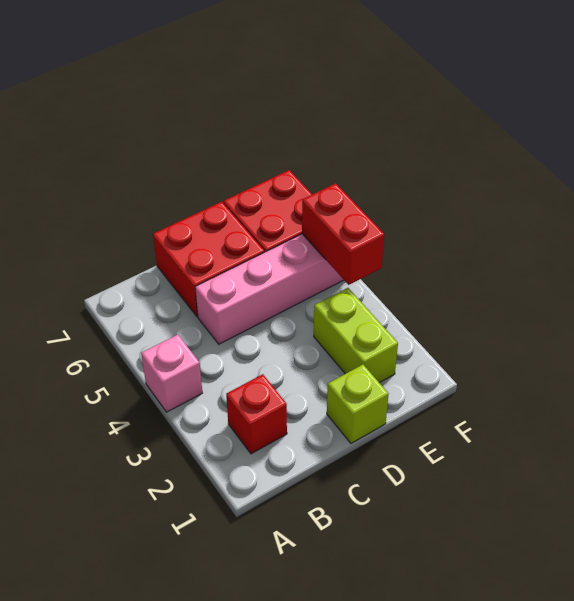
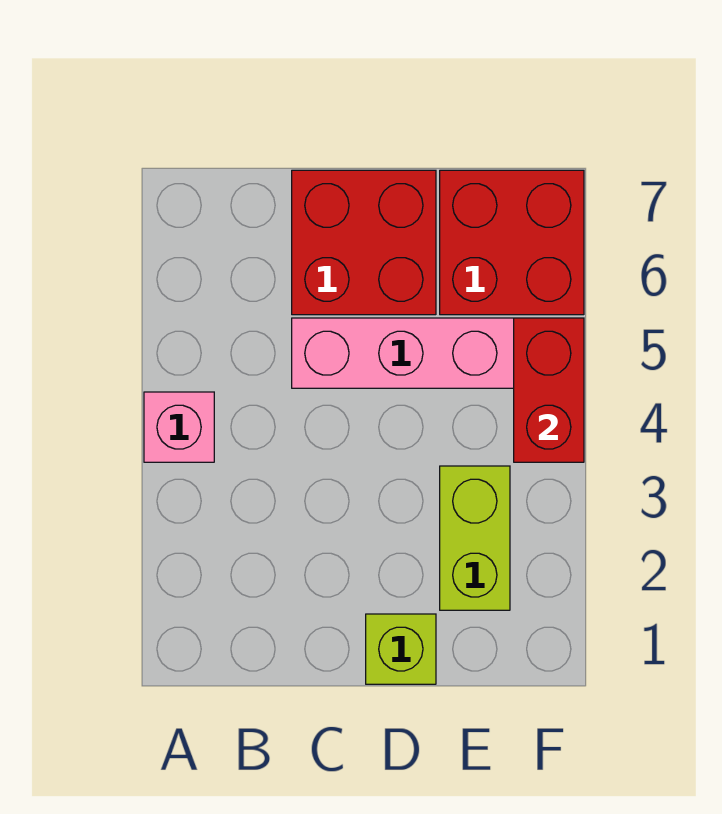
red brick B2 level 1 -> none

